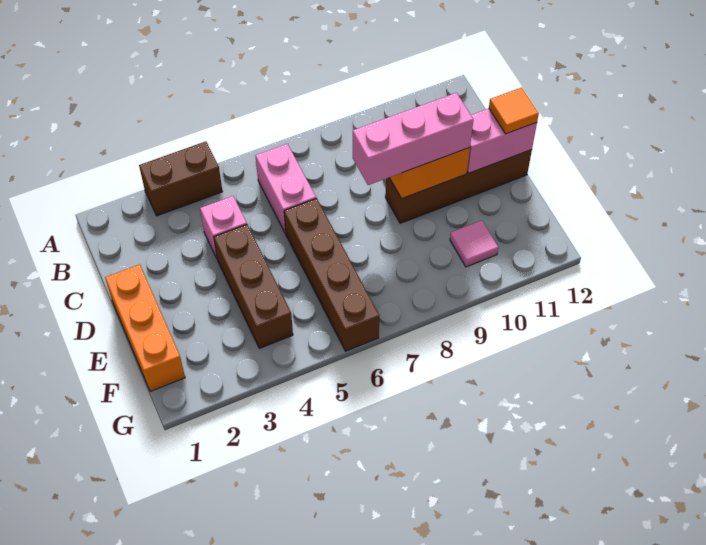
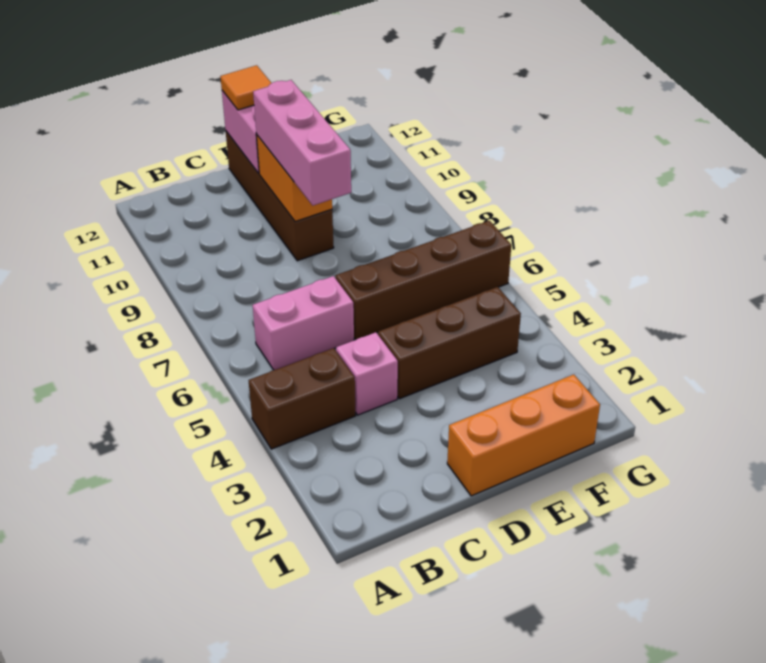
brown brick A3:A4 level 1 -> brown brick A4:B4 level 1
pink tile F10 level 1 -> none

